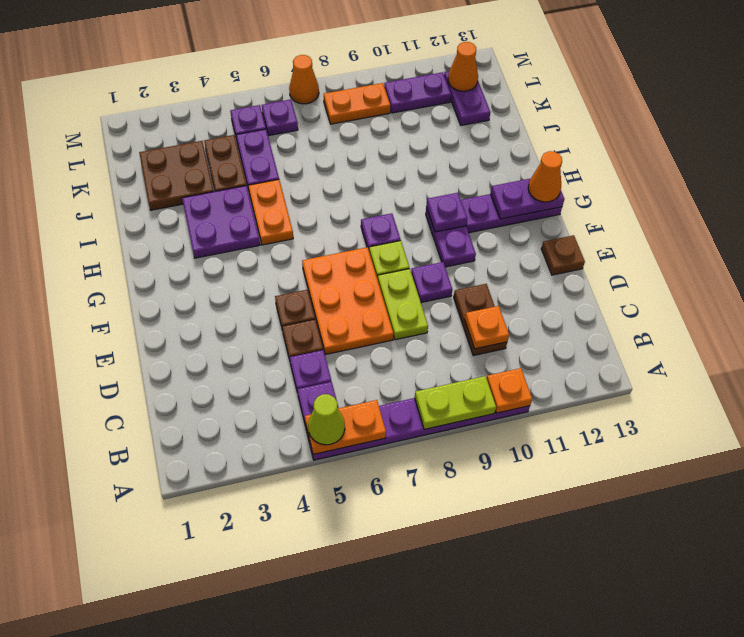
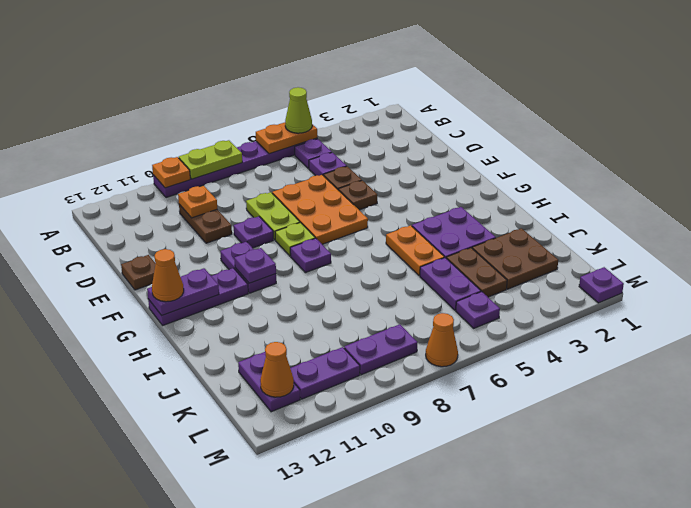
purple plate L6 level 1 -> purple plate M1 level 1
orange plate L8:L9 level 1 -> purple plate L8:L9 level 1

